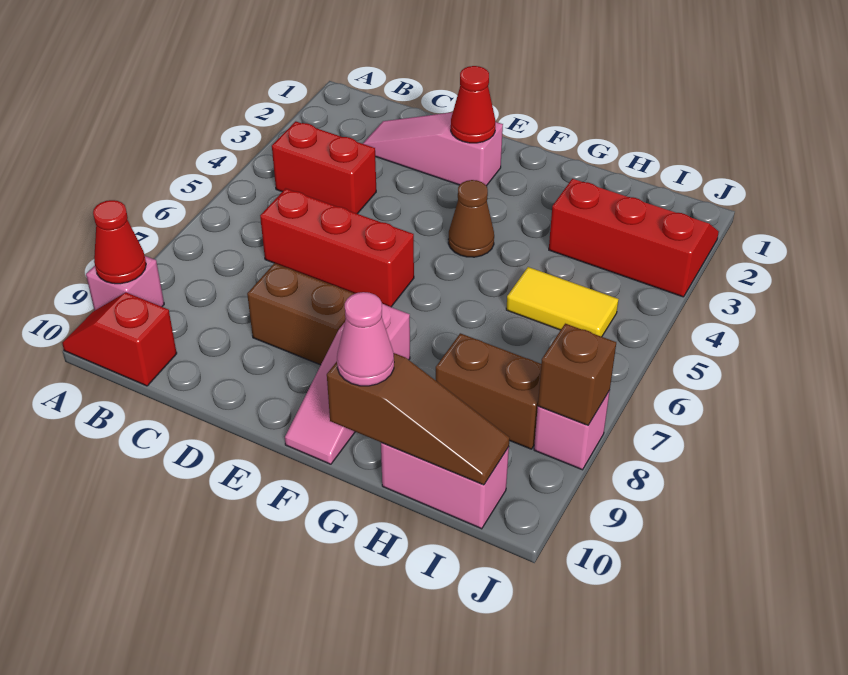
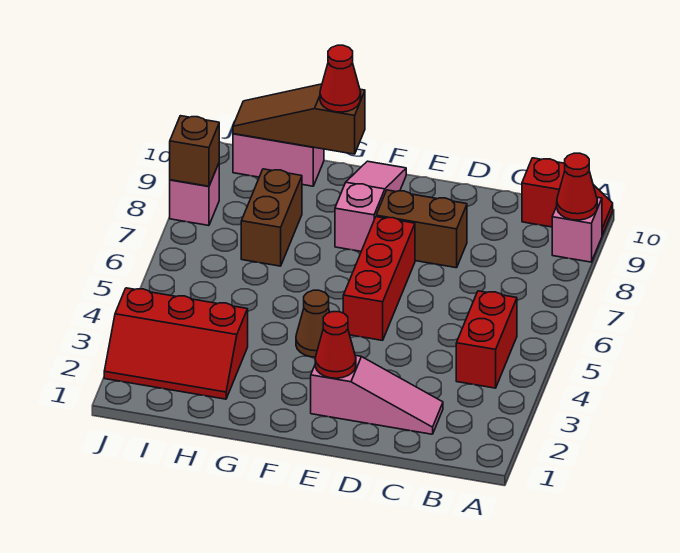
red brick B4:C4 level 1 -> red brick B4:B5 level 1
red brick C6:E6 level 1 -> red brick E5:E7 level 1
pink cone G10 level 3 -> red cone G10 level 3
yellow tile H5:I5 level 1 -> none
brown brick H8:I8 level 1 -> brown brick H7:H8 level 1

